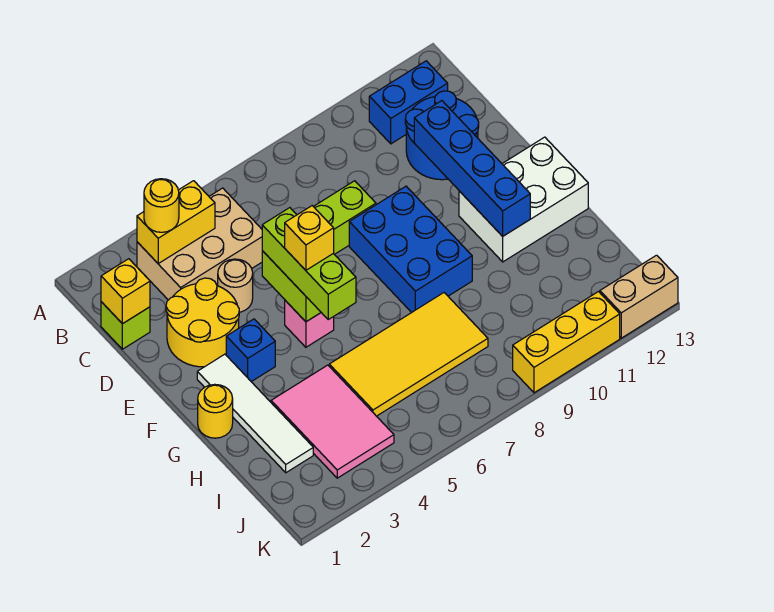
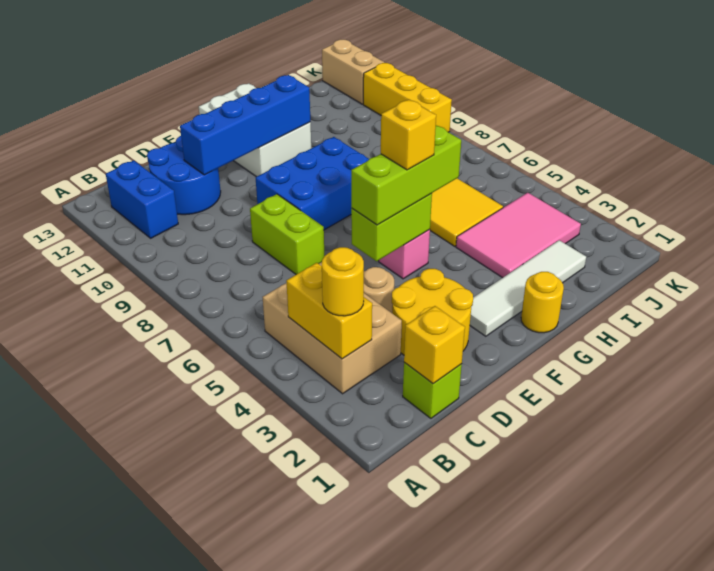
blue brick F3 level 1 -> none

